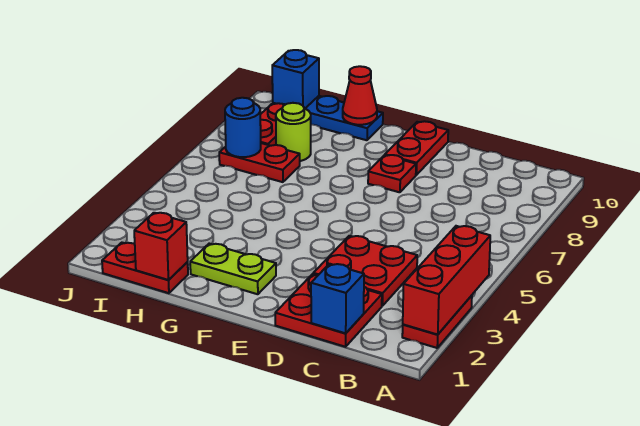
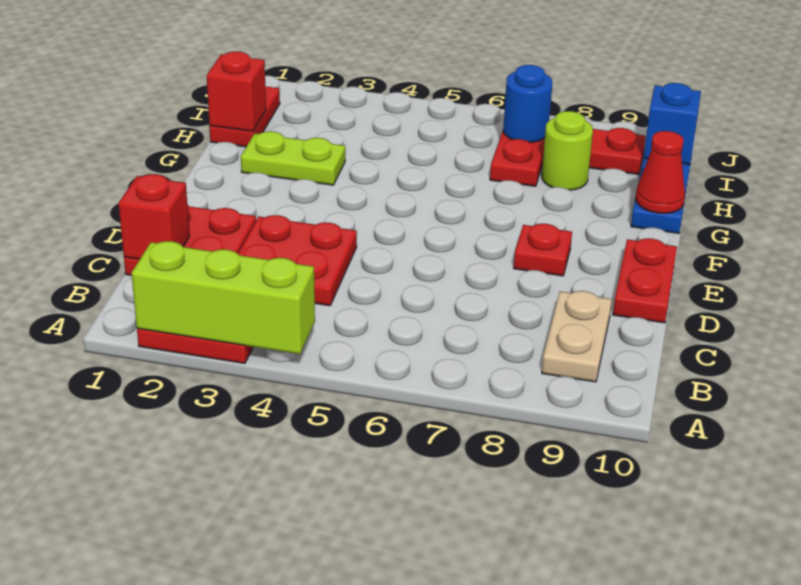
red brick A2:A4 level 2 -> lime brick A2:A4 level 2
none -> tan plate B9:C9 level 1
blue brick C1 level 2 -> red brick C1 level 2
red plate E9:E10 level 1 -> red plate D10:E10 level 1
lime plate F2:G2 level 1 -> lime plate G2:G3 level 1

